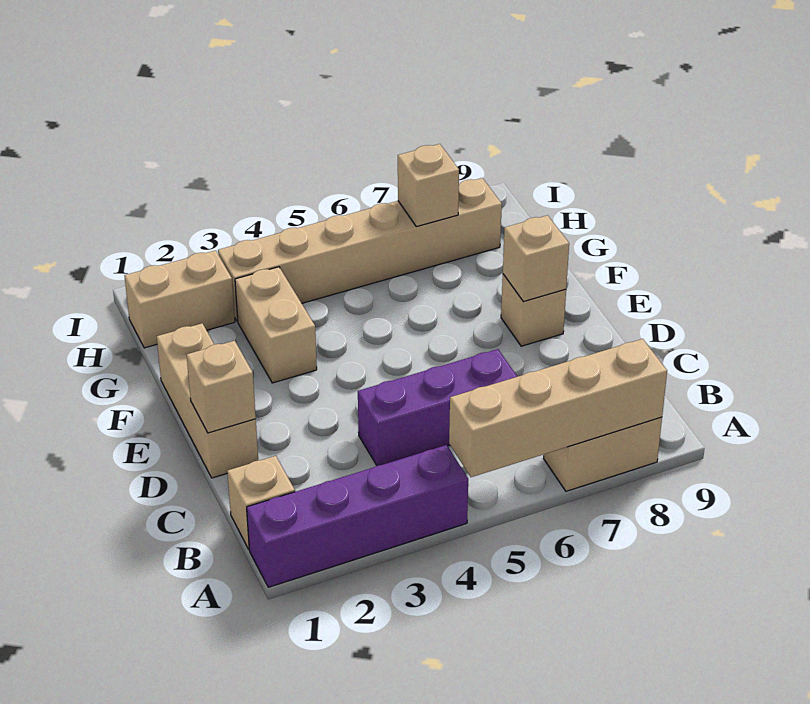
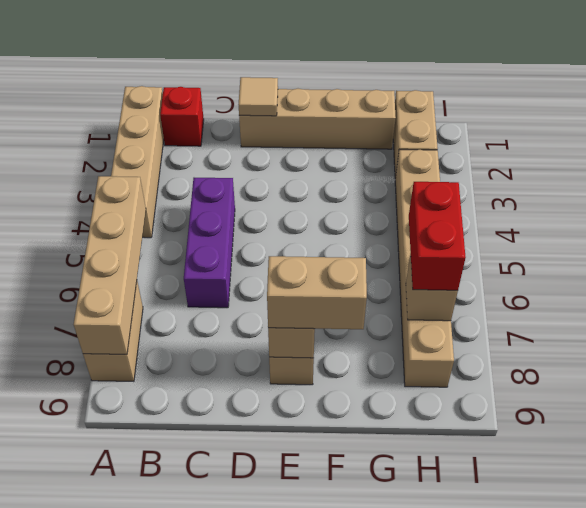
purple brick A1:A4 level 1 -> tan brick A1:A4 level 1
tan brick B1 level 1 -> red brick B1 level 1
tan brick D1:F1 level 1 -> tan brick D1:G1 level 1
tan brick D1 level 2 -> tan tile D1 level 2
tan brick F3:G3 level 1 -> tan brick E8:F8 level 3
none -> red brick H6:H7 level 3

